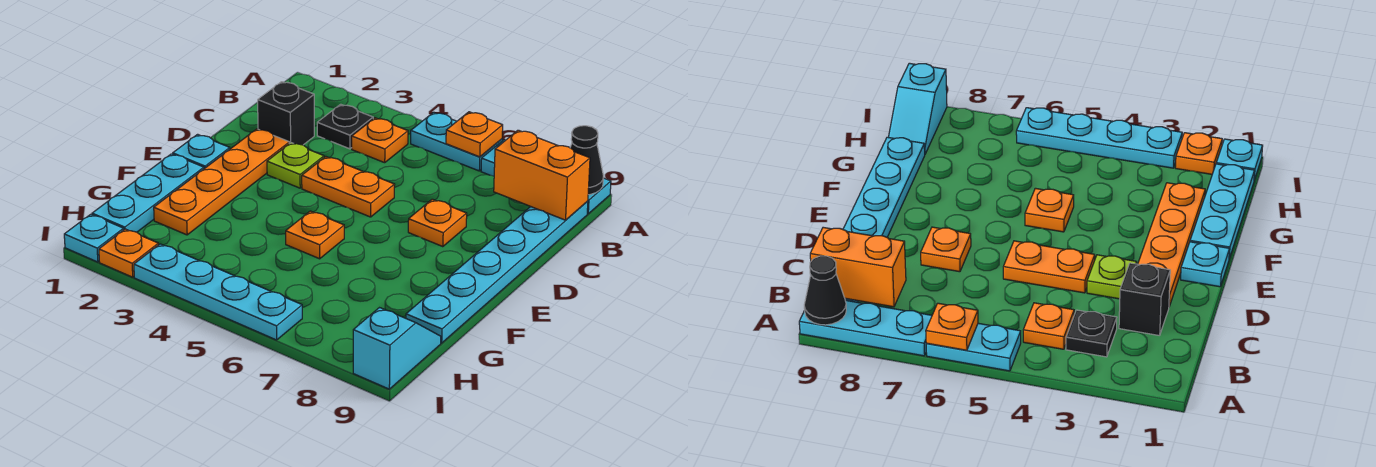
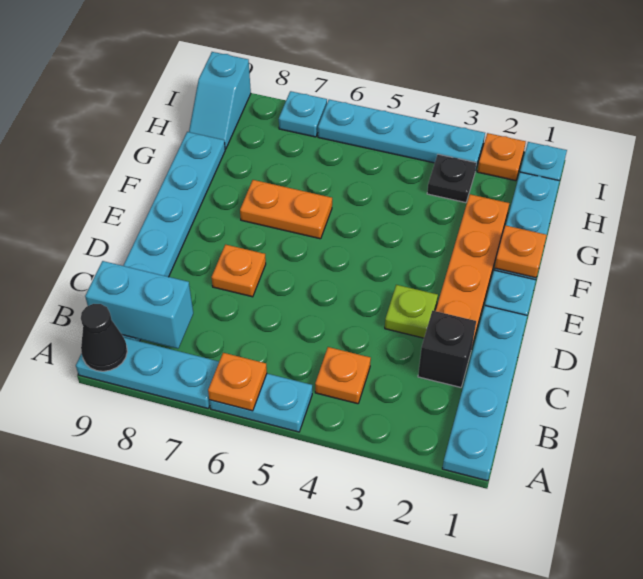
none -> cyan plate A1:D1 level 1
black plate B3 level 1 -> black plate H3 level 1
orange brick B8:B9 level 2 -> cyan brick B8:B9 level 2
orange plate D4:D5 level 1 -> orange plate F6:F7 level 1
orange plate F5 level 1 -> orange plate F1 level 2
none -> cyan plate I7 level 1

